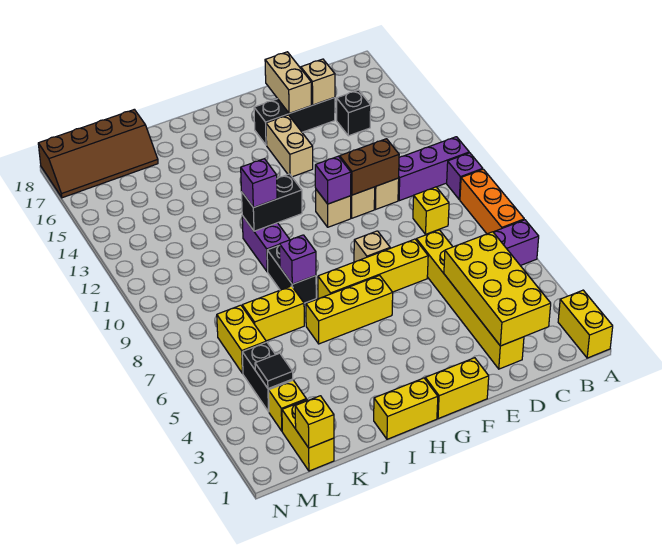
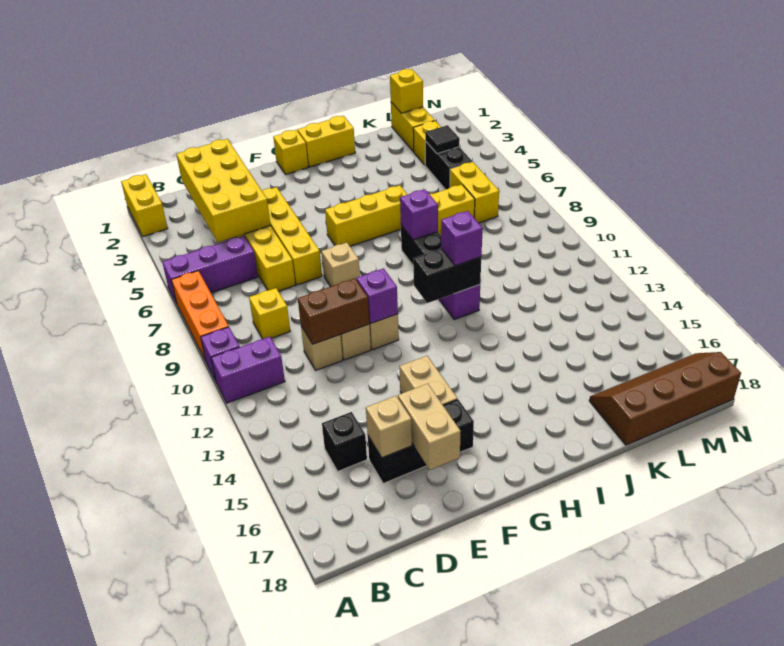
purple brick A11:C11 level 1 -> purple brick A11:B11 level 1
yellow brick E7:H7 level 1 -> yellow brick E4:E7 level 1
yellow brick F1:G1 level 1 -> yellow brick G1 level 1

